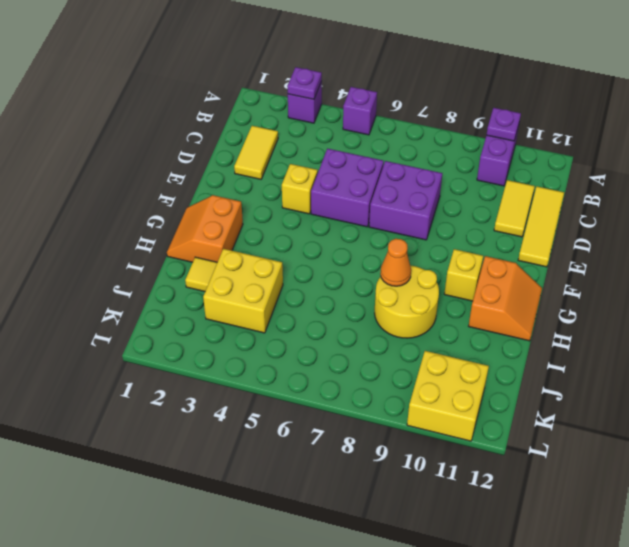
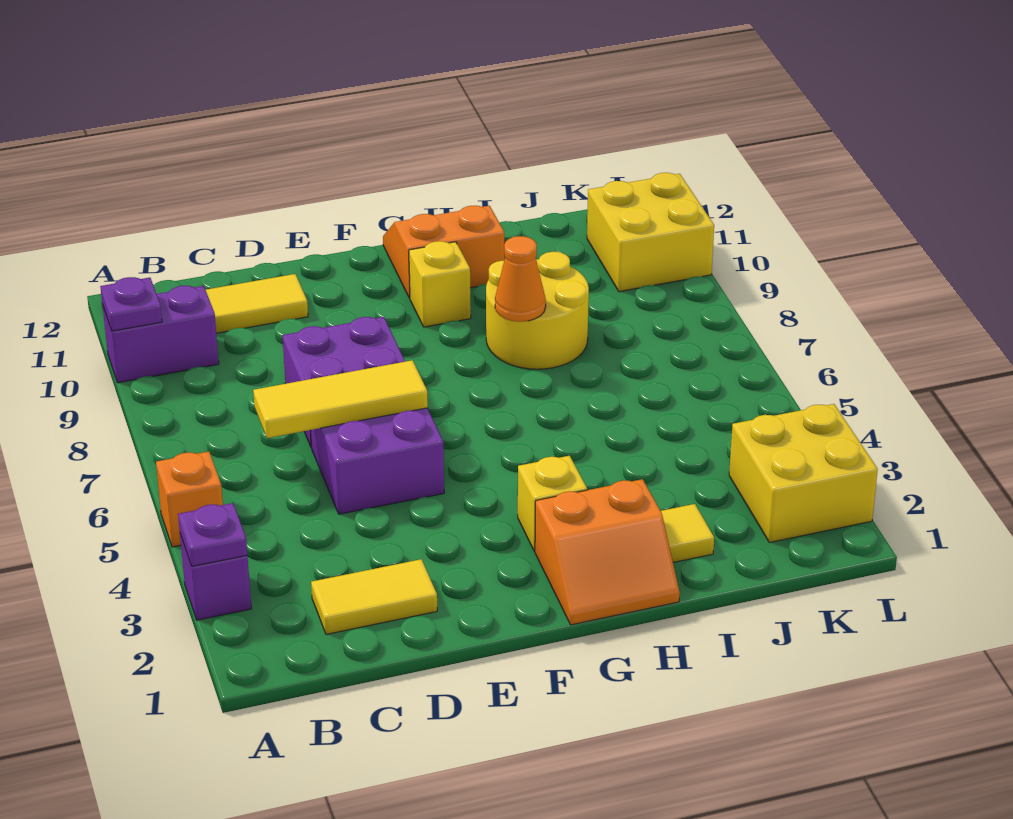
purple brick A5 level 1 -> orange brick A5 level 1
yellow tile C12:E12 level 1 -> yellow tile C6:E6 level 2
yellow brick E4 level 1 -> yellow brick G3 level 1
yellow brick I3:J4 level 1 -> yellow brick K2:L3 level 1

